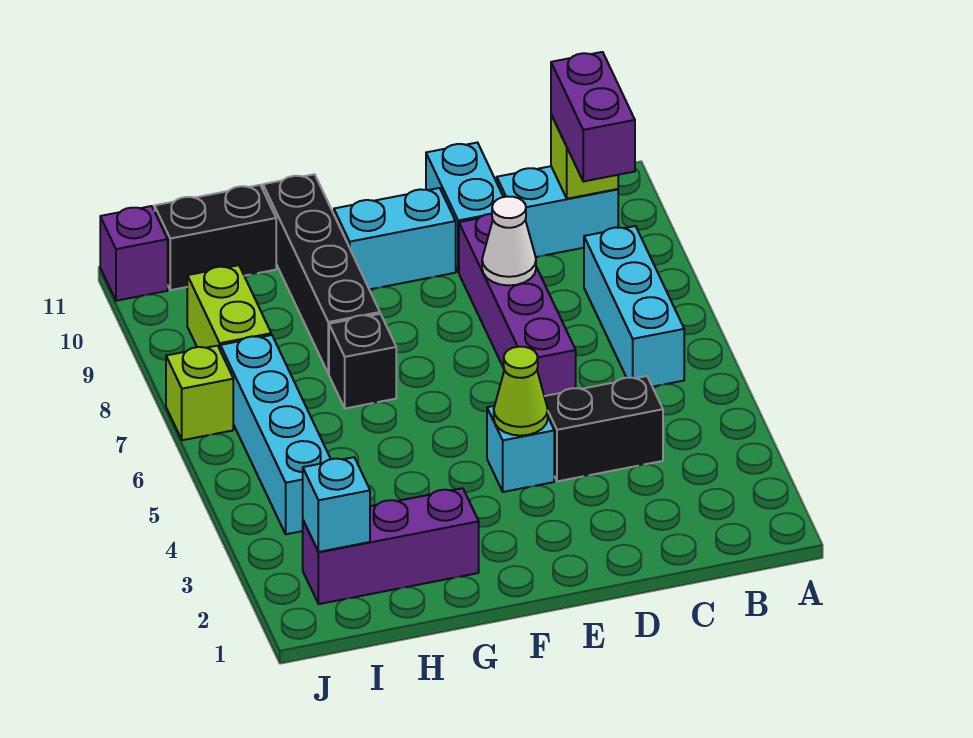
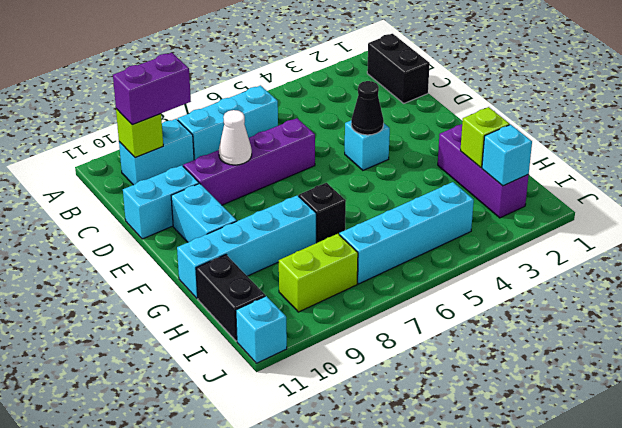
cyan brick B10:C10 level 1 -> cyan brick B9:B10 level 1
black brick C4:D4 level 1 -> black brick B1:C1 level 1
lime cone E4 level 2 -> black cone E4 level 2
black brick G8:G11 level 1 -> cyan brick G8:G11 level 1
lime brick J7 level 1 -> lime brick H2 level 2
purple brick J11 level 1 -> cyan brick J11 level 1

